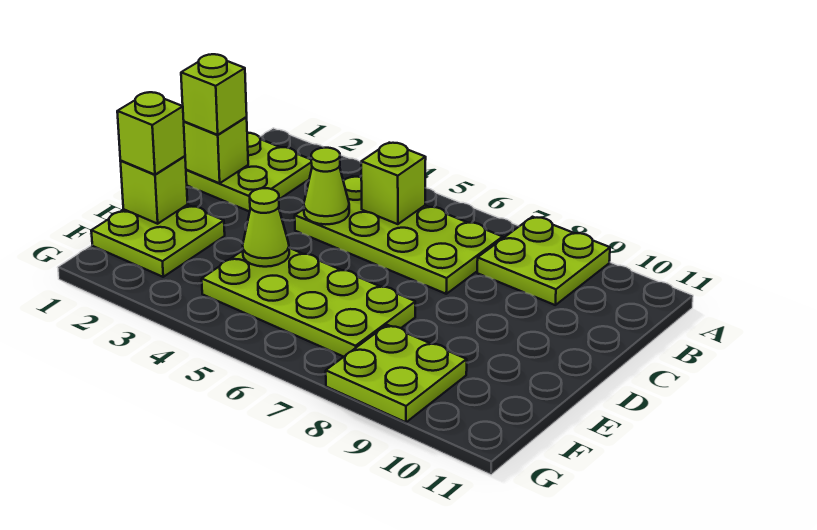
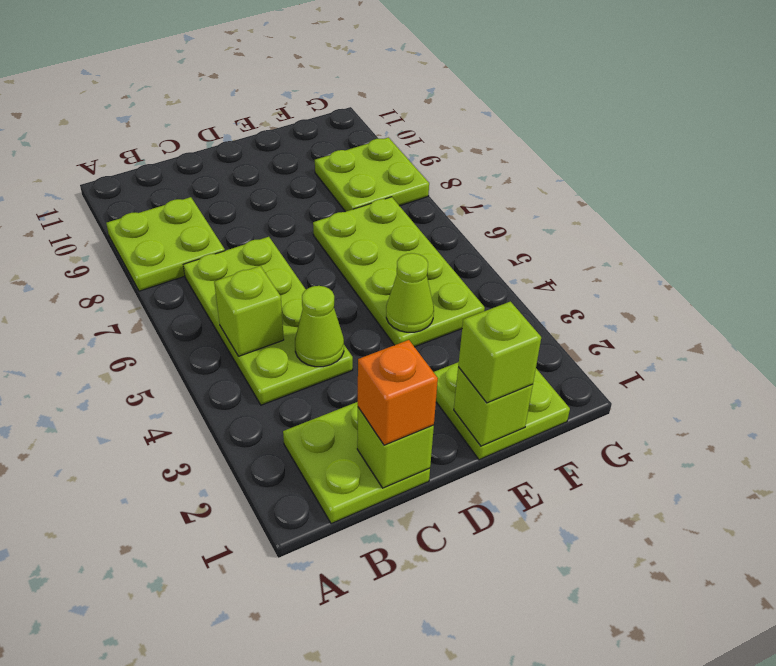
lime brick C1 level 3 -> orange brick C1 level 3

